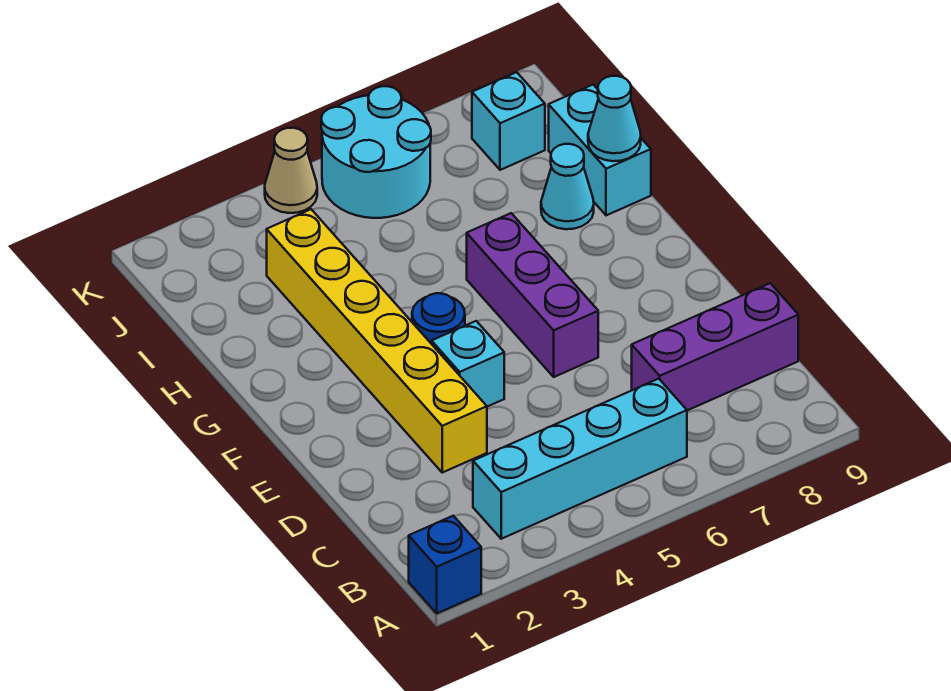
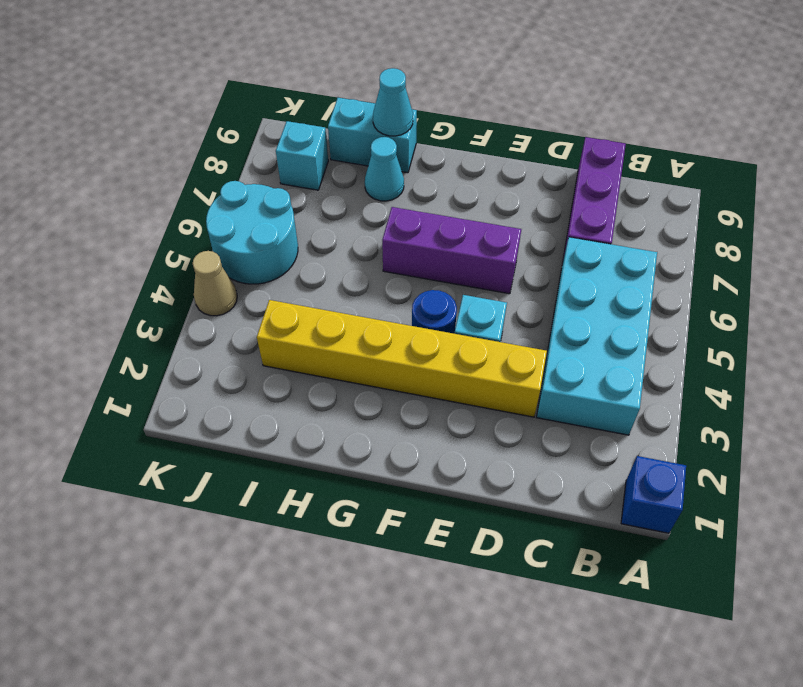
cyan brick B3:B6 level 1 -> cyan brick B3:C6 level 1

